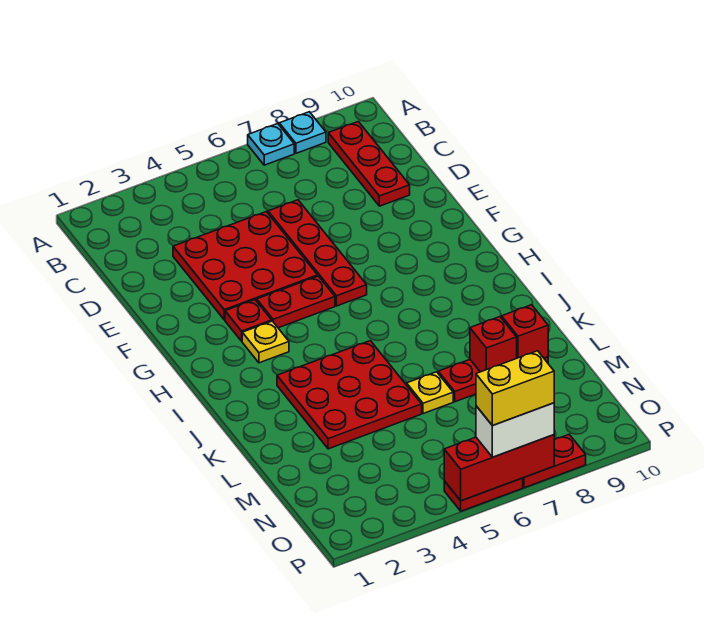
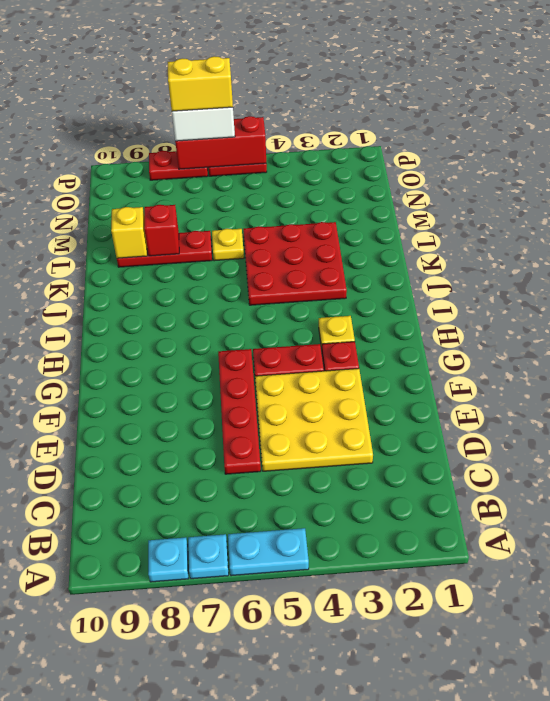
none -> cyan plate A5:A6 level 1
red plate B9:D9 level 1 -> none
red plate D3:F5 level 1 -> yellow plate D3:F5 level 1
red brick L9 level 2 -> yellow brick L9 level 2

